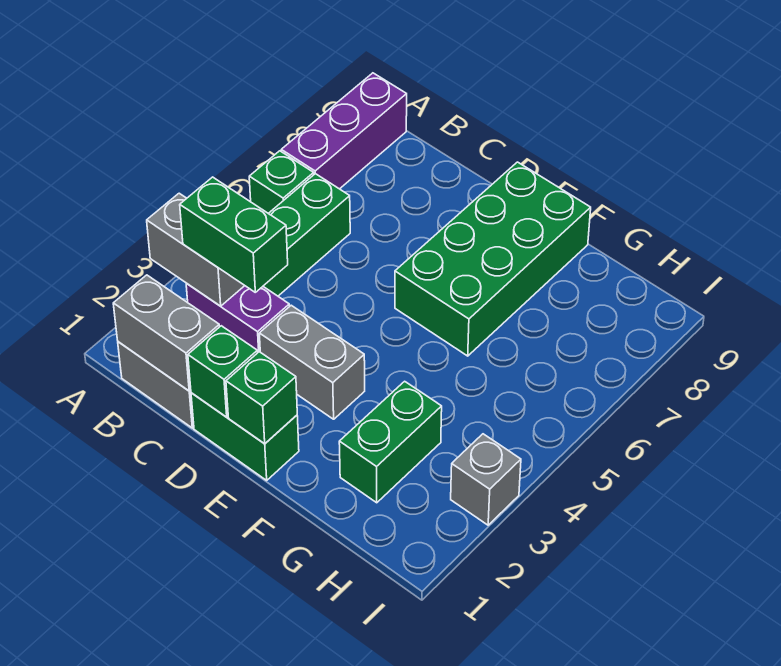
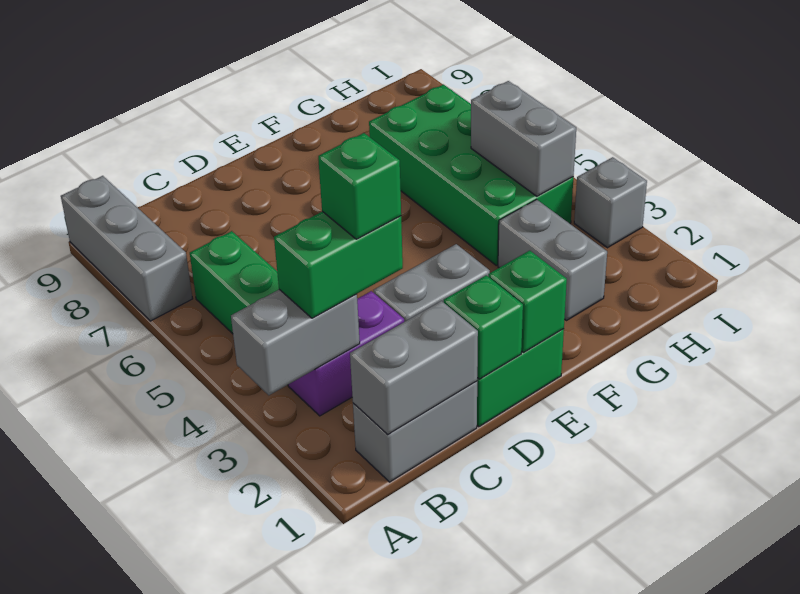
green brick A6 level 1 -> green brick C3 level 4
purple brick A7:A9 level 1 -> grey brick A7:A9 level 1
green brick E6:F9 level 1 -> green brick G4:H7 level 1
green brick G2:G3 level 1 -> grey brick G2:G3 level 1
none -> grey brick H4:H5 level 2

